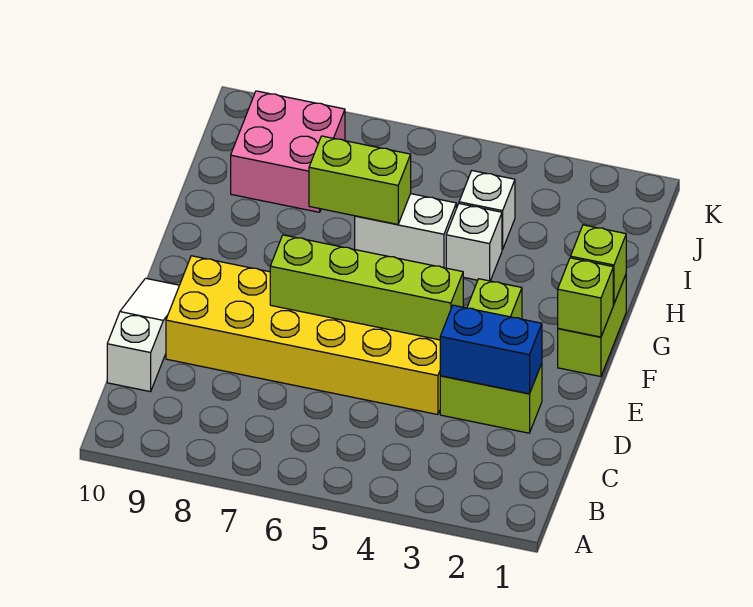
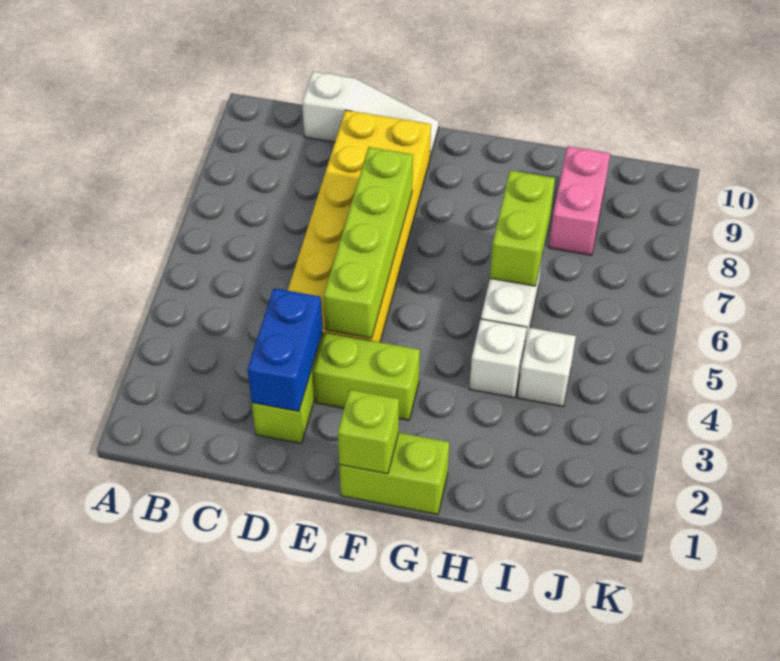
lime brick G1 level 2 -> none
pink brick I8:J9 level 1 -> pink brick I8:I9 level 1

